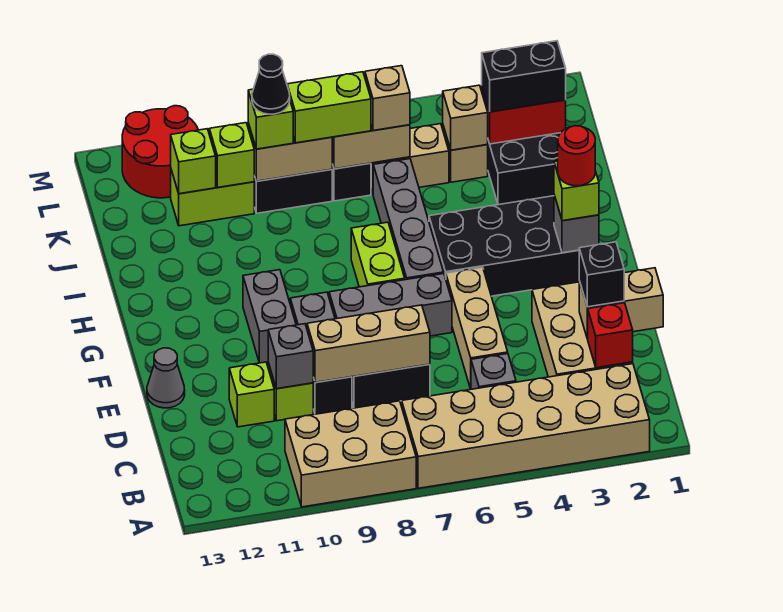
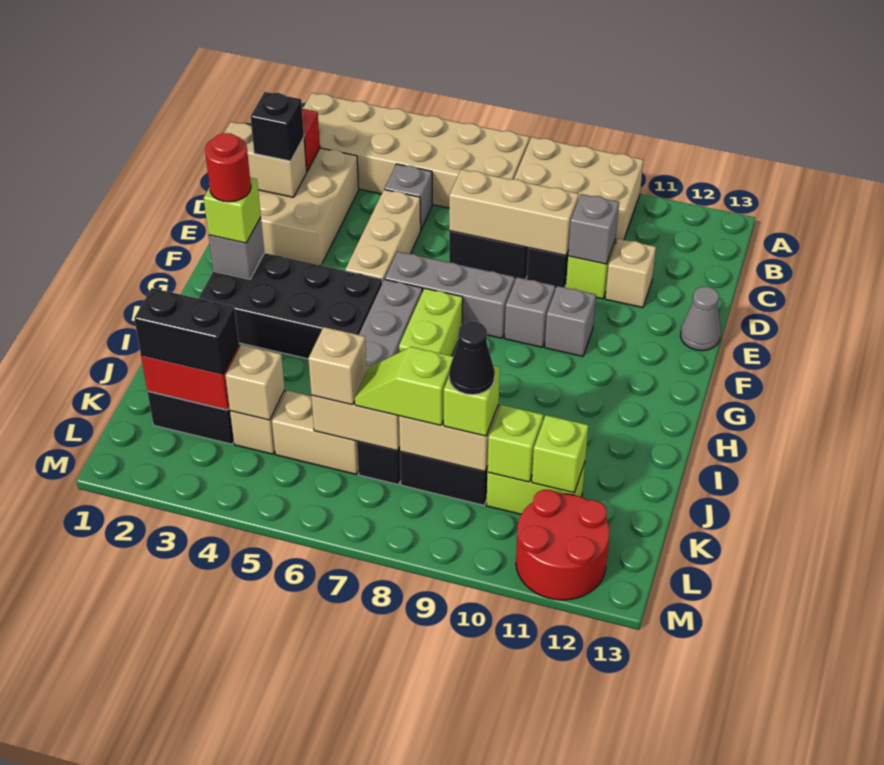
lime brick D11 level 1 -> tan brick D11 level 1
grey brick F10:G10 level 1 -> grey brick F10 level 1
lime brick K7:K8 level 3 -> lime slope K7:K8 level 3 top 8

